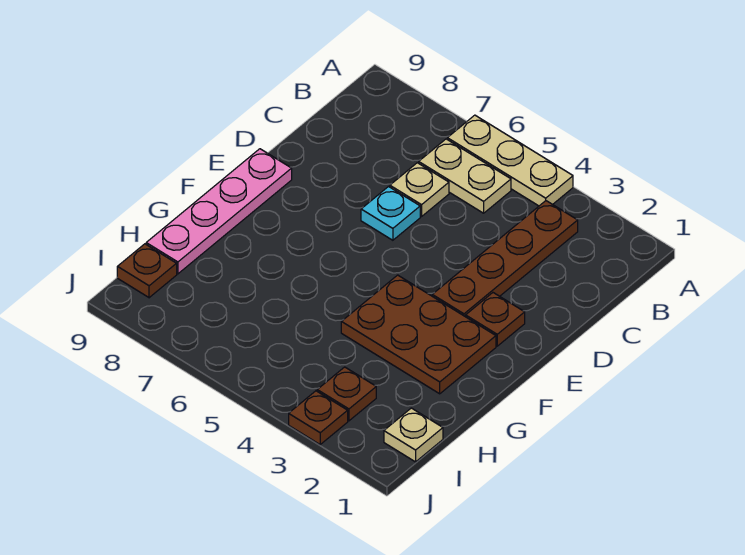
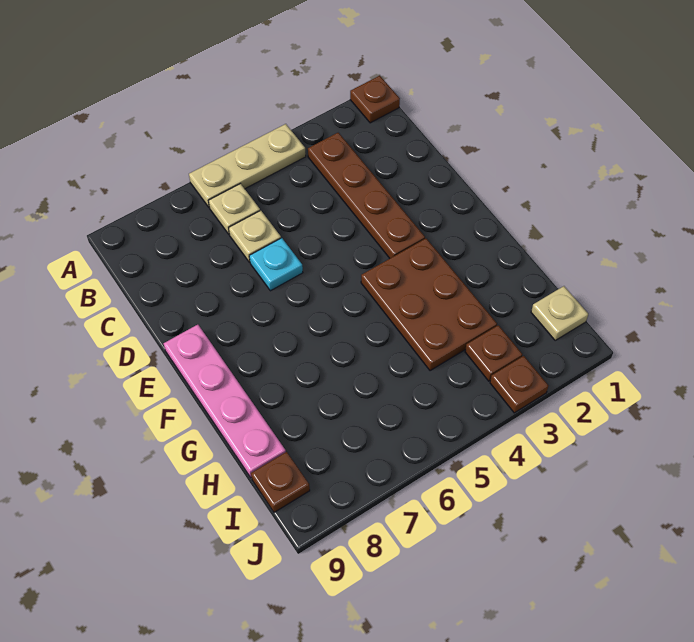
tan plate B5:B6 level 1 -> tan plate B6 level 1
brown plate E2 level 1 -> brown plate A1 level 1
brown plate F2:G4 level 1 -> brown plate F3:H4 level 1

